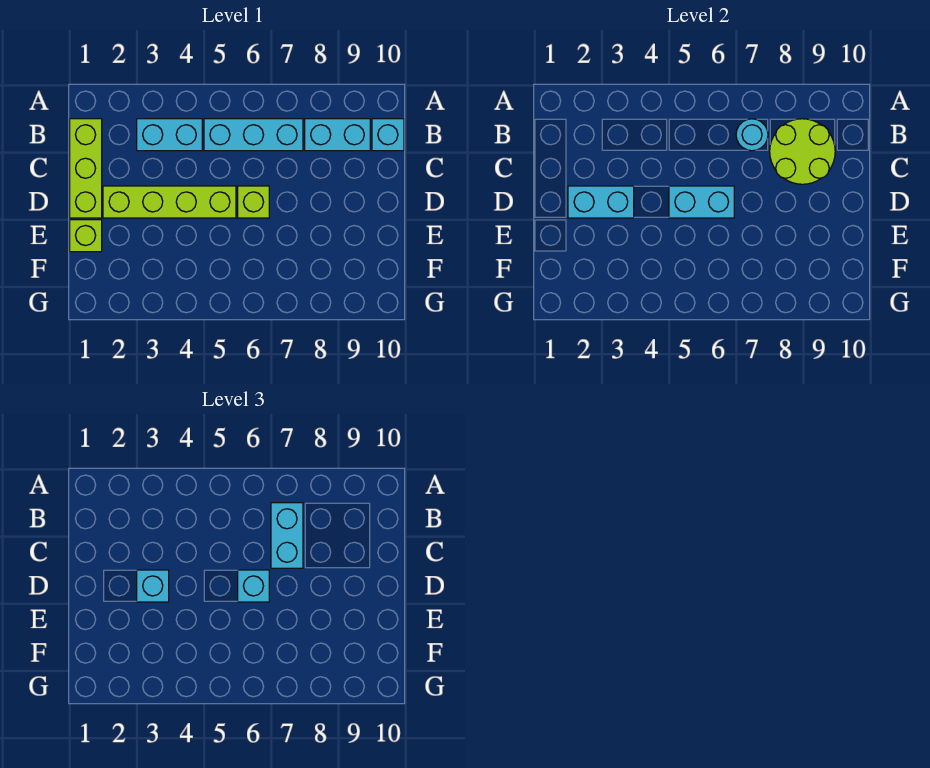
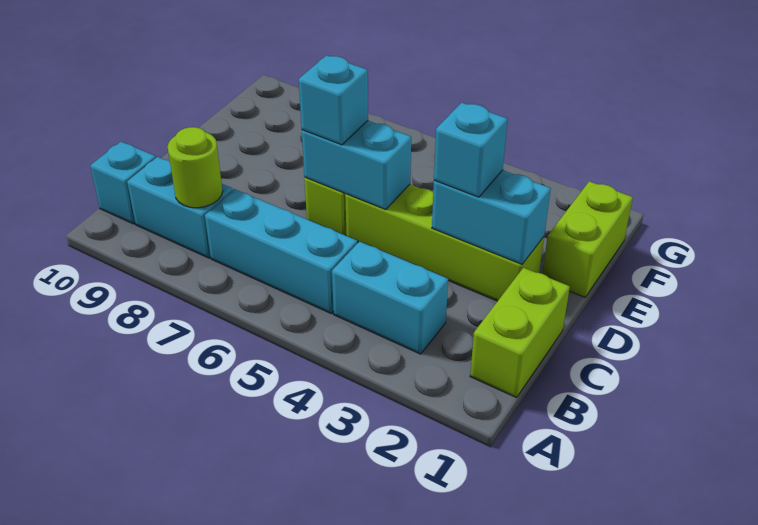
lime brick B1:D1 level 1 -> lime brick B1:C1 level 1
cyan round brick B7 level 2 -> none
cyan brick B7:C7 level 3 -> none
lime round brick B8:C9 level 2 -> lime round brick B8 level 2
lime brick E1 level 1 -> lime brick E1:F1 level 1

